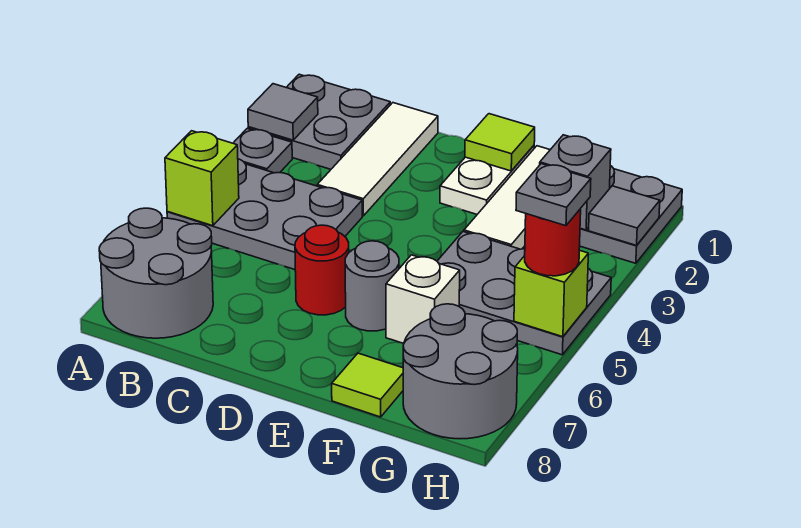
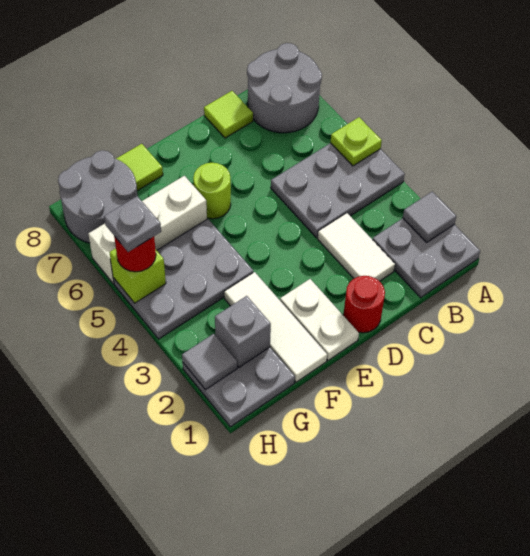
grey plate A3 level 1 -> none
lime brick A5 level 2 -> lime plate A5 level 2
white tile C1:C3 level 1 -> white tile C2:C3 level 1
red round brick D6 level 1 -> red round brick D1 level 1
lime tile E1 level 2 -> lime tile C8 level 1
grey round brick E6 level 1 -> lime round brick E6 level 1
white brick F6 level 1 -> white brick F6:H6 level 1

